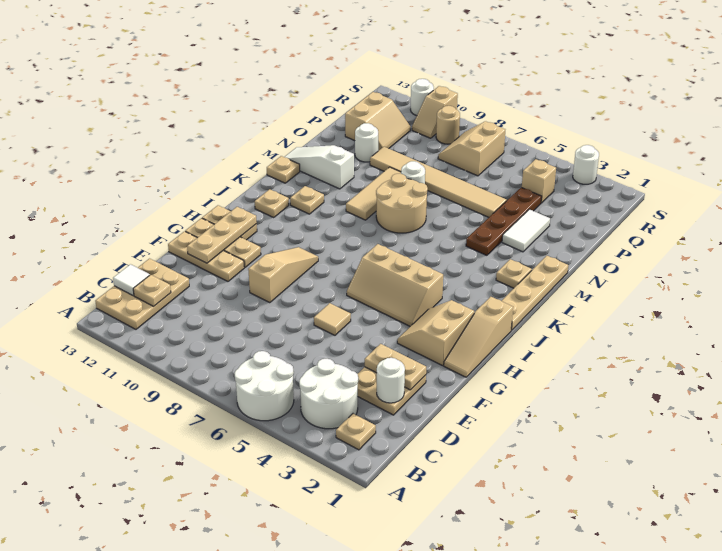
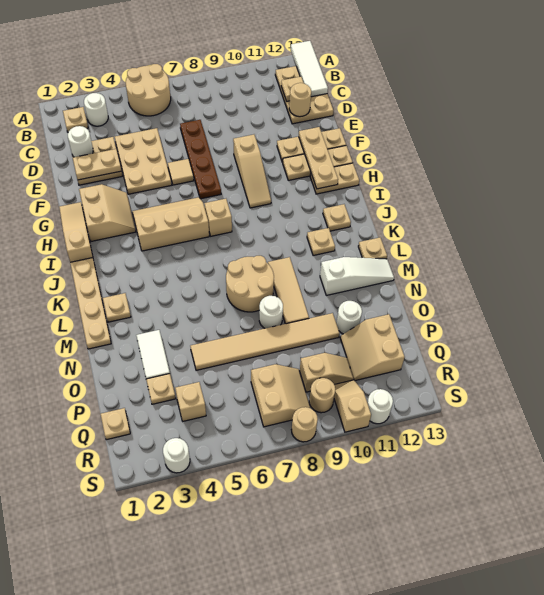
white round brick A5:B6 level 1 -> tan round brick A5:B6 level 1
white round brick B3:C4 level 1 -> white round brick B3 level 1
white tile C13 level 2 -> white tile A13:C13 level 2
none -> tan plate D4:F5 level 1
none -> tan round brick D12 level 2
none -> tan brick I7 level 1
brown plate M4:P4 level 1 -> brown plate D7:G7 level 1
none -> tan plate P3 level 1
none -> tan plate Q1 level 1
none -> tan slope Q9:Q10 level 1 top 9
none -> tan round brick S8 level 1

